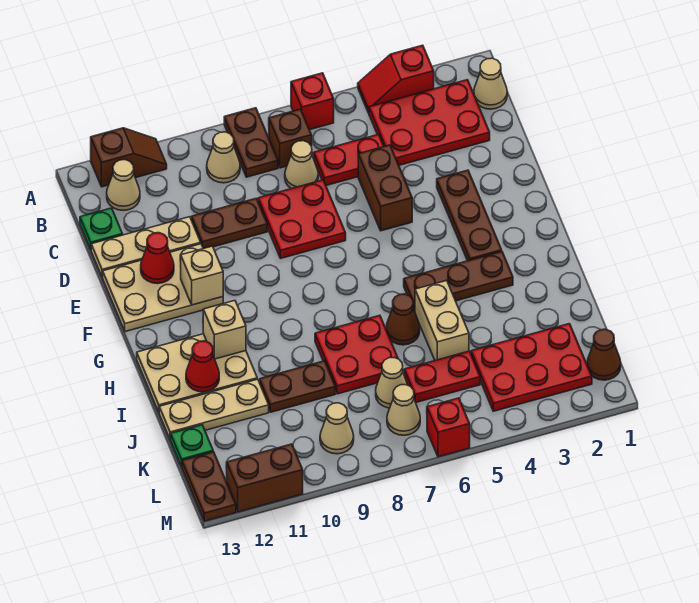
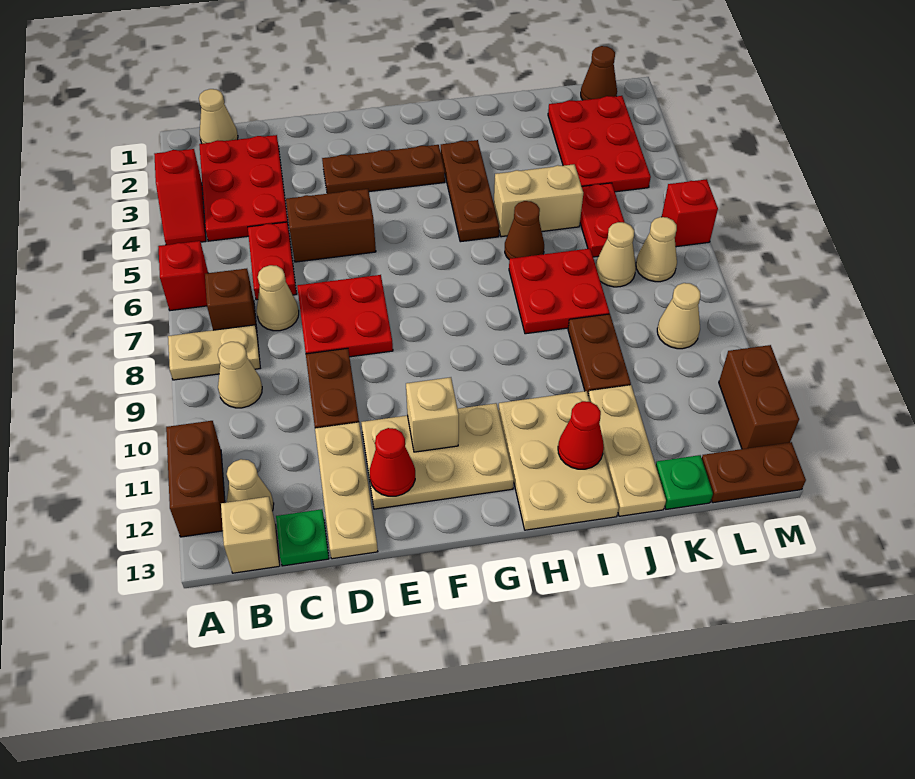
brown plate A8:B8 level 1 -> tan plate A8:B8 level 1
brown slope A11:A12 level 1 top 12 -> brown brick A11:A12 level 1
tan plate E11:F13 level 1 -> tan plate E11:G12 level 1
tan brick H11 level 2 -> tan brick B13 level 1

